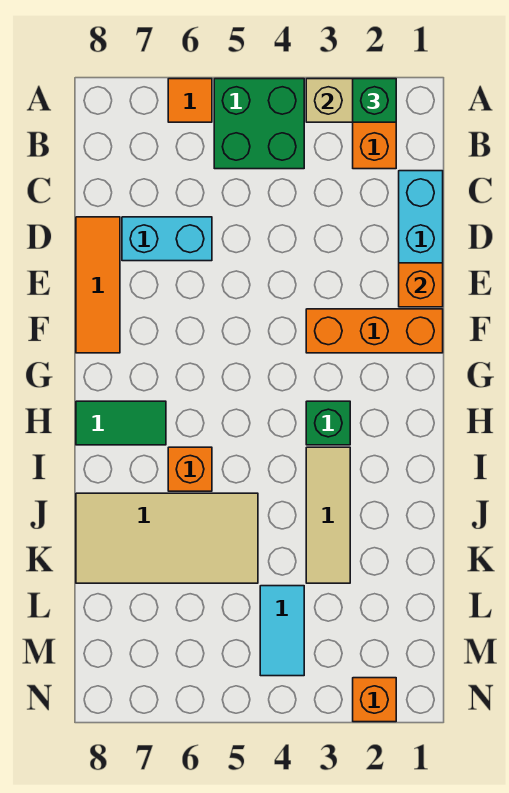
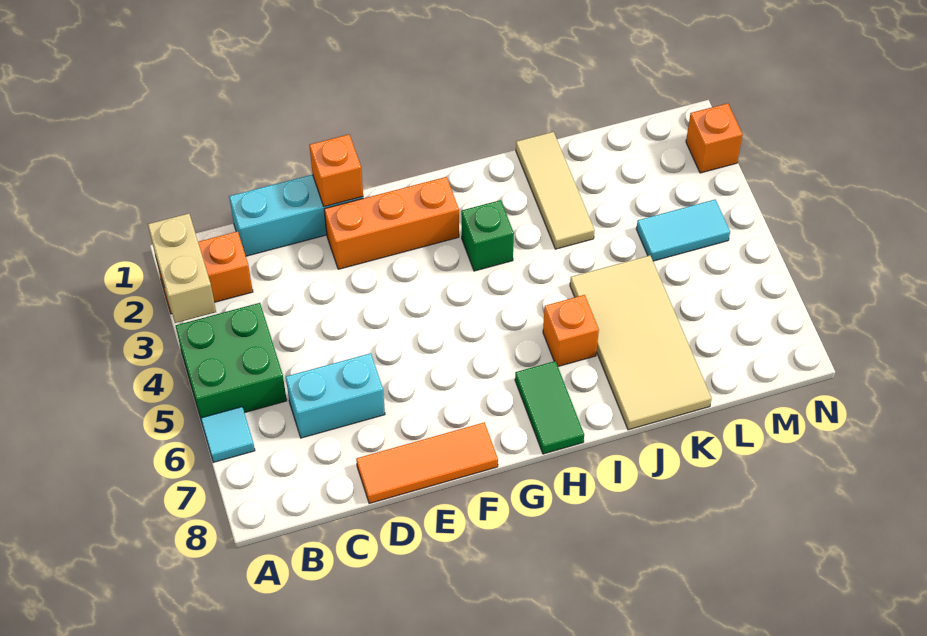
green brick A2 level 3 -> none
orange tile A6 level 1 -> cyan tile A6 level 1
cyan brick D6:D7 level 1 -> cyan brick C6:D6 level 1
orange brick F1:F3 level 1 -> orange brick E2:G2 level 1
tan tile I3:K3 level 1 -> tan tile J1:J3 level 1

